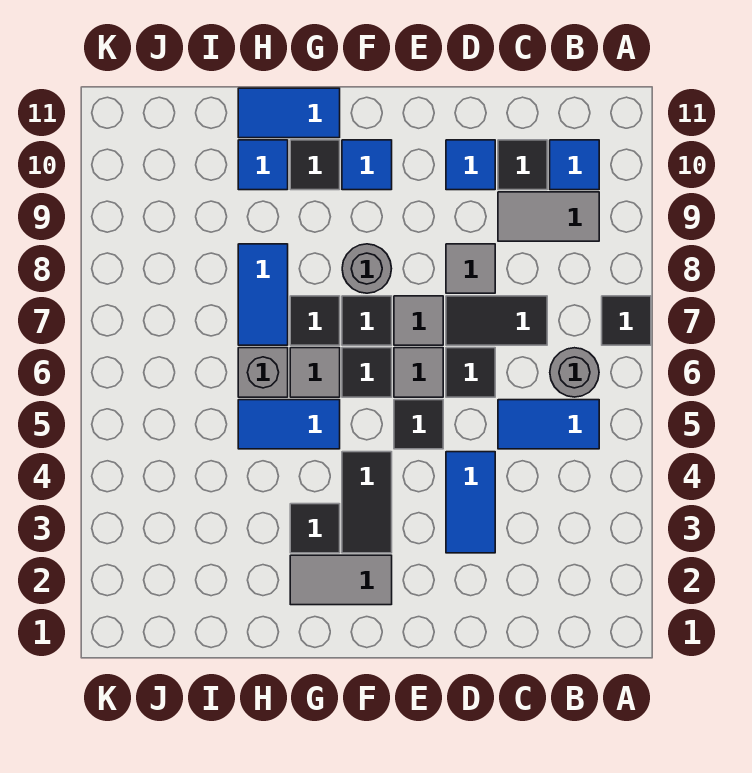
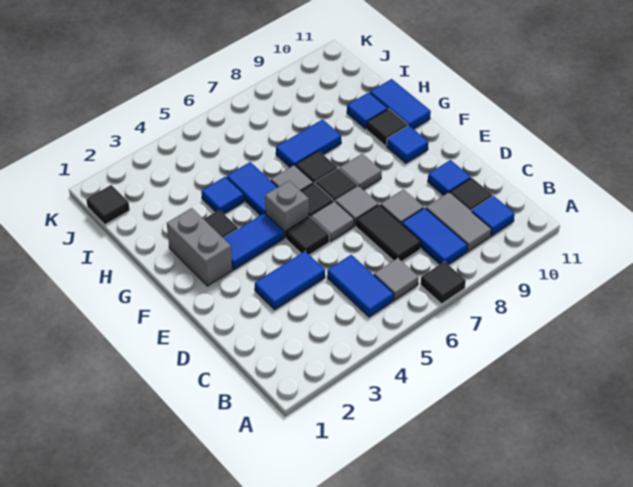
grey round brick B6 level 1 -> grey tile B6 level 1
none -> blue tile B8:C8 level 1
black tile D6 level 1 -> black tile J1 level 1
grey tile F2:G2 level 1 -> grey brick F2:G2 level 1
black tile F3:F4 level 1 -> blue tile F3:F4 level 1
grey round brick F8 level 1 -> grey tile F8 level 1
none -> blue tile H4 level 1
grey brick H6 level 1 -> grey brick F5 level 1

